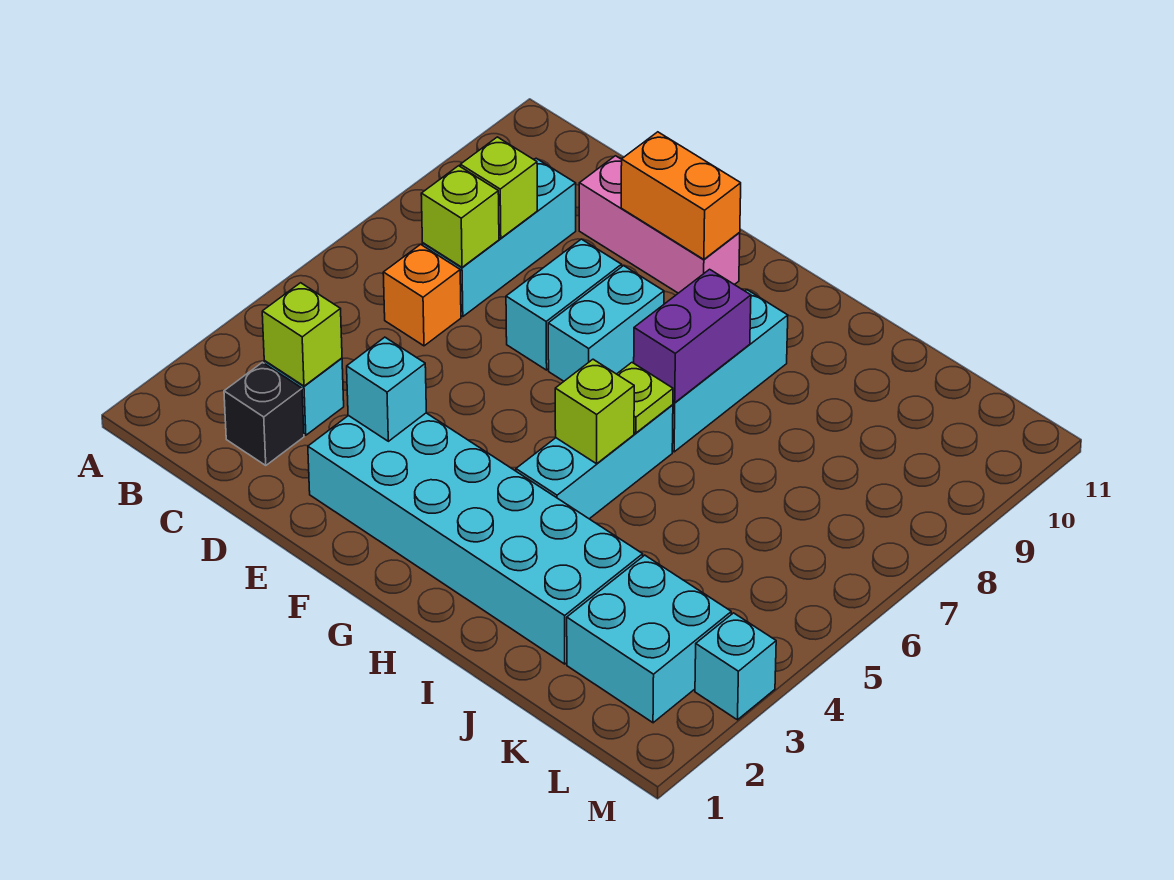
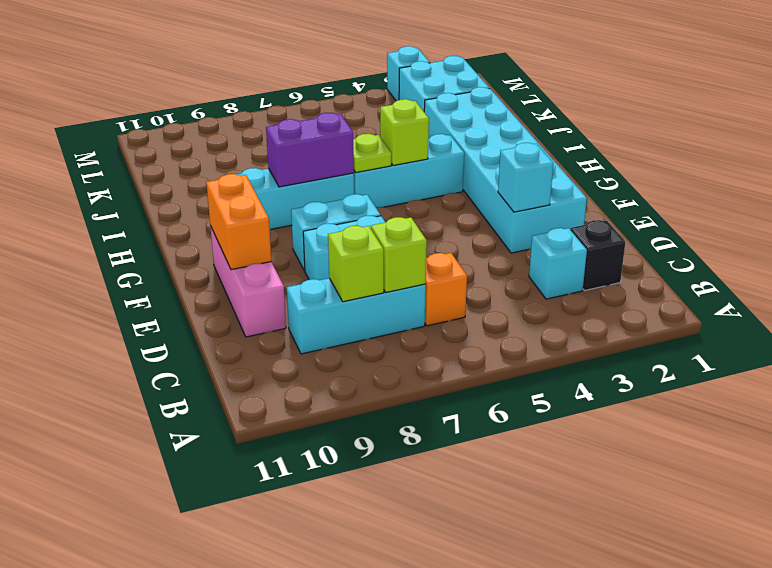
lime brick C3 level 2 -> none

